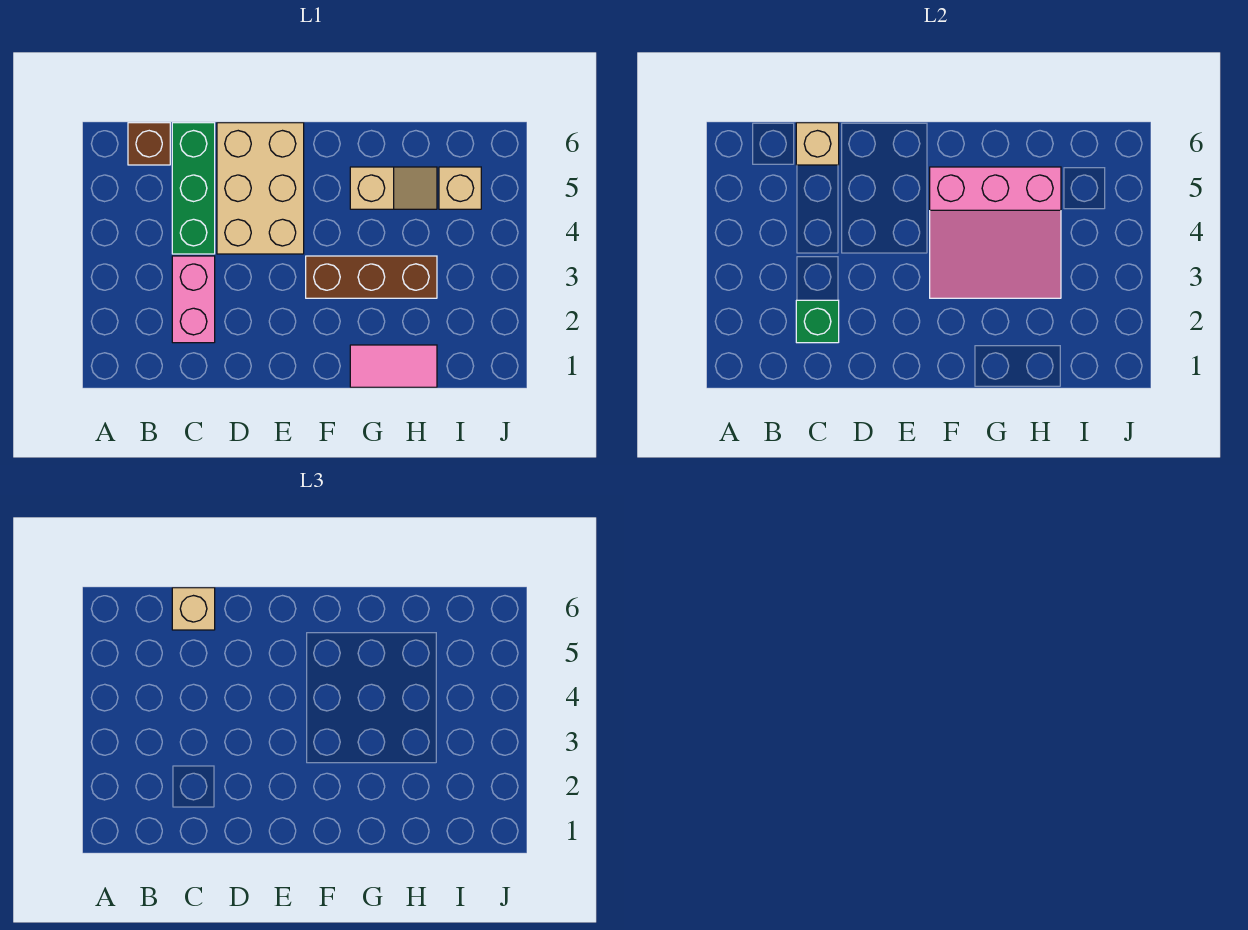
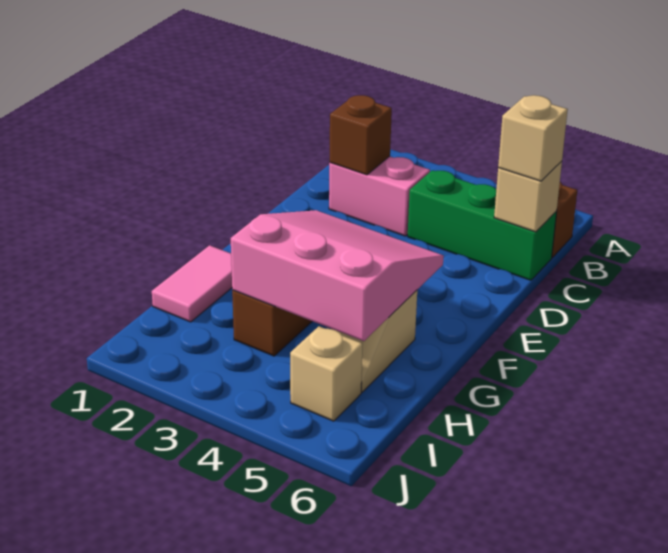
green brick C2 level 2 -> brown brick C2 level 2
tan brick D4:E6 level 1 -> none
pink slope F3:H5 level 2 top 5 -> pink slope F3:H5 level 2 top H

